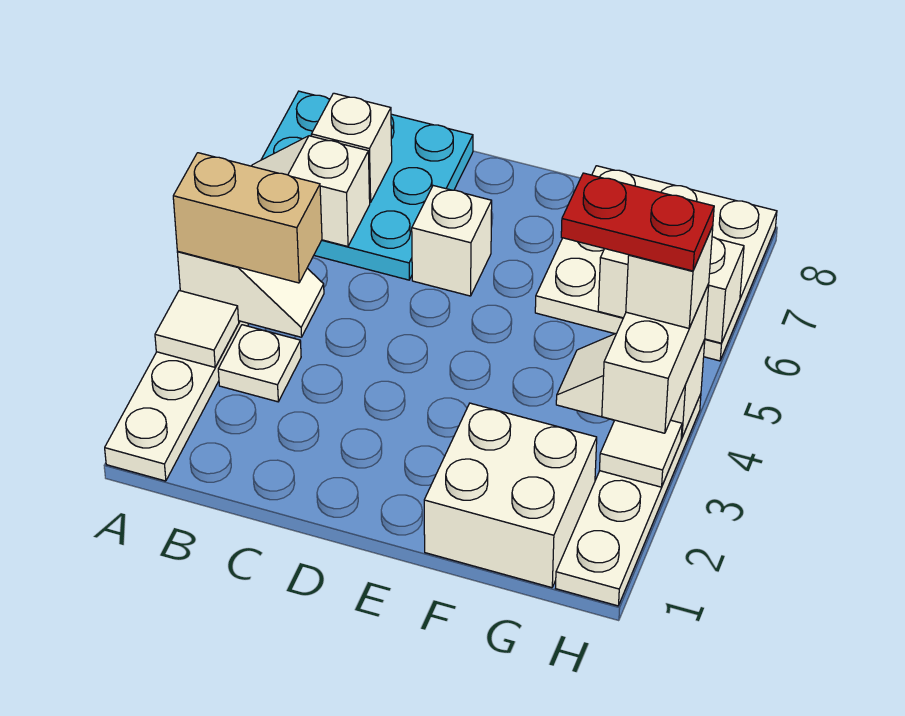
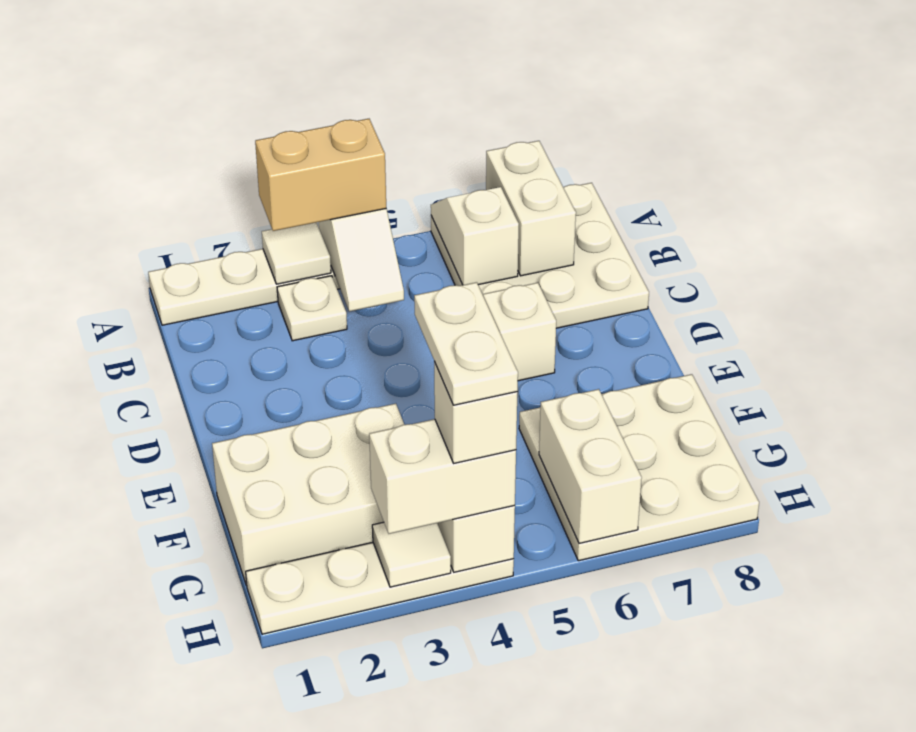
tan brick A4:B4 level 3 -> tan brick A3:A4 level 3
cyan plate A6:C8 level 1 -> white plate A6:C8 level 1
white brick B7 level 2 -> white brick A7:B7 level 2
white brick F1:G2 level 1 -> white brick F1:G3 level 1
red plate G4:H4 level 5 -> white plate G4:H4 level 5

